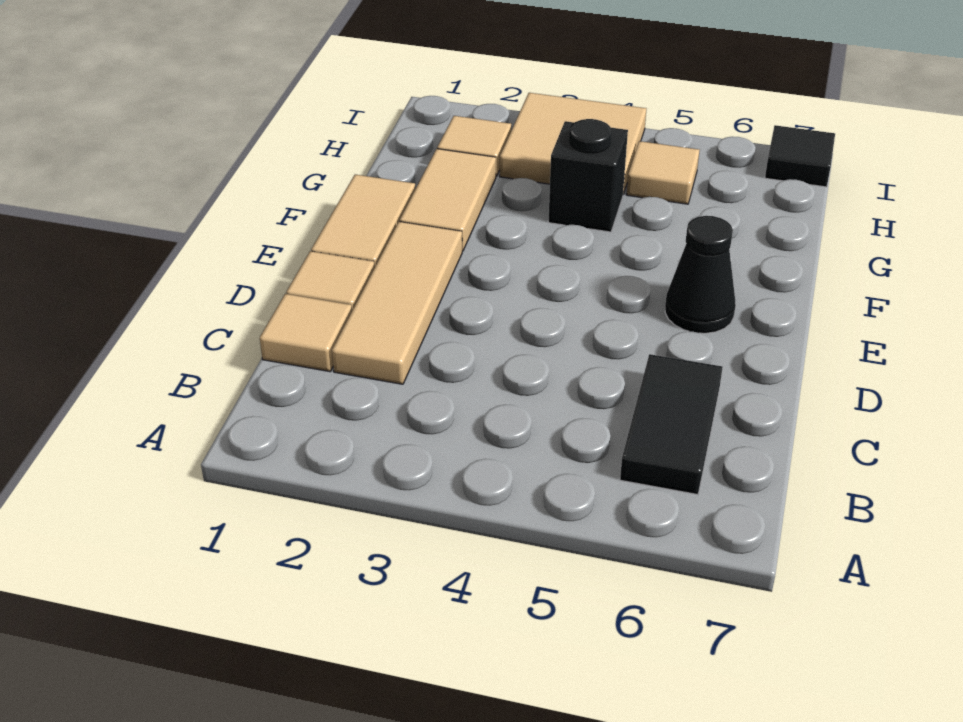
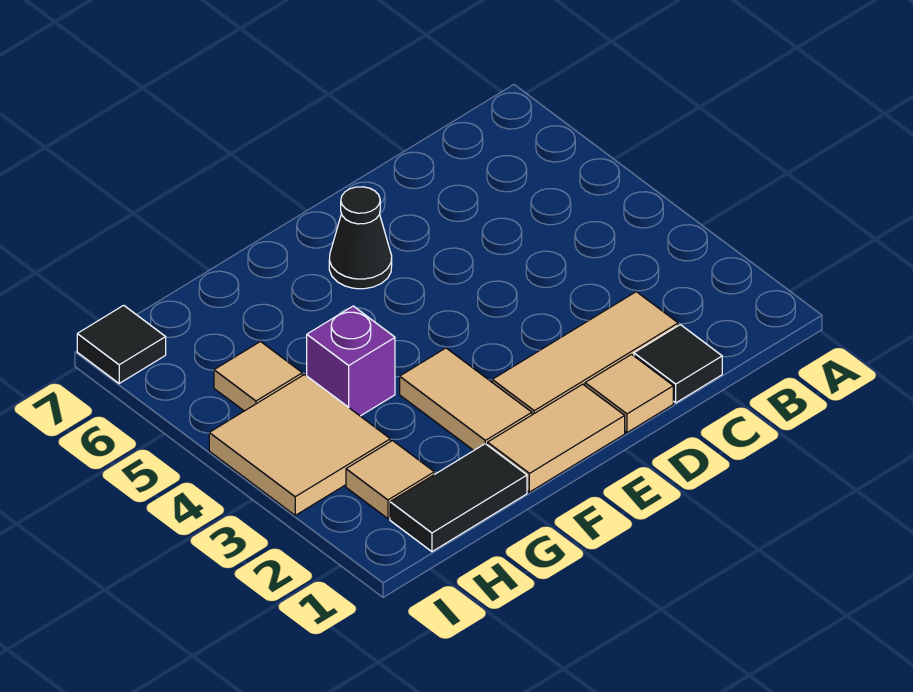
black tile B6:C6 level 1 -> black tile G1:H1 level 1
tan tile C1 level 1 -> black tile C1 level 1
tan tile F2:G2 level 1 -> tan tile F2:F3 level 1
black brick G4 level 1 -> purple brick G4 level 1

